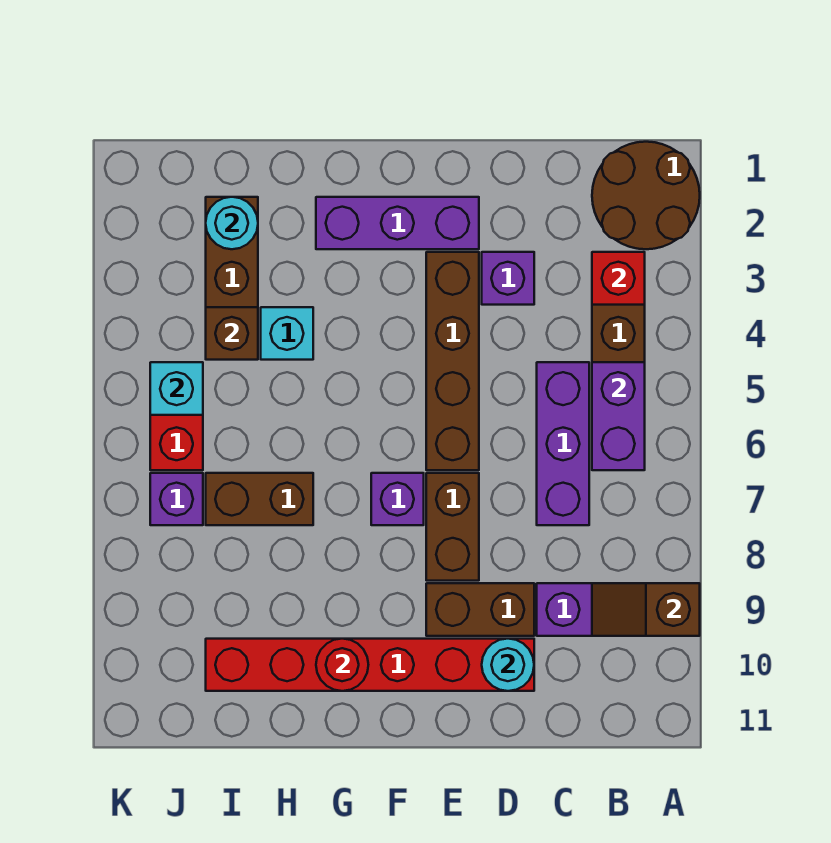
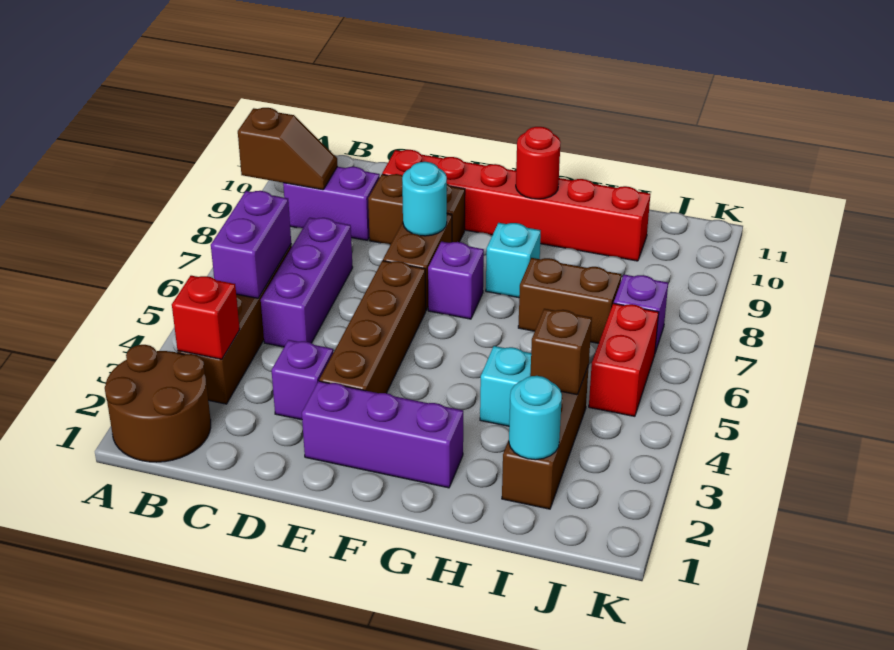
cyan round brick D10 level 2 -> cyan round brick E8 level 2
cyan brick J5 level 2 -> cyan brick G8 level 1

